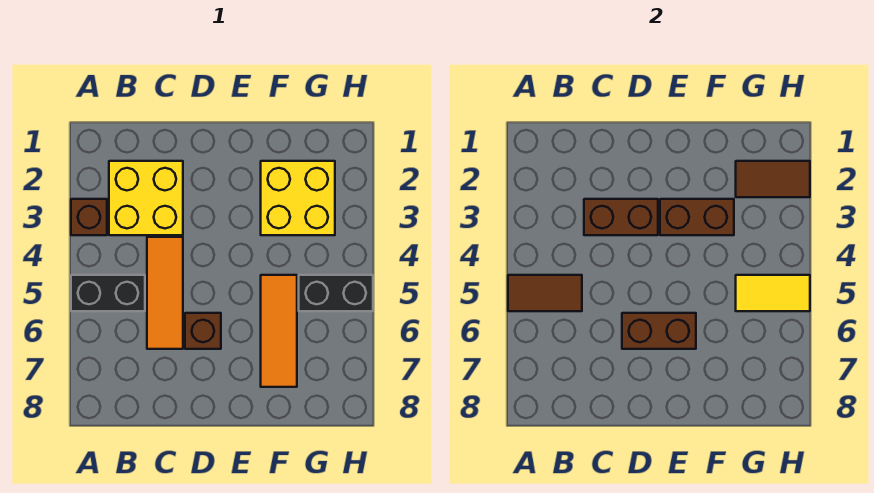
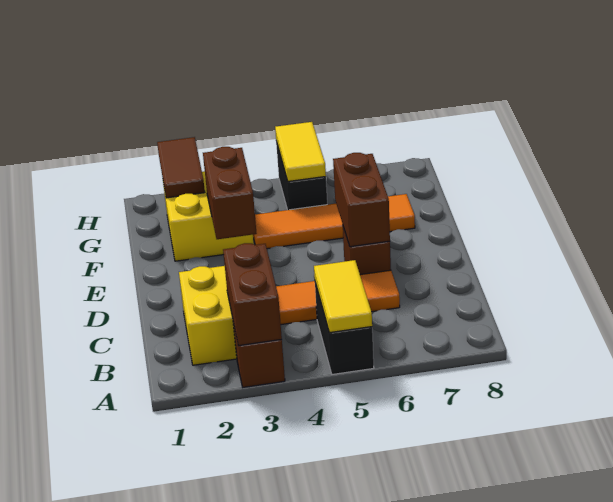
brown tile A5:B5 level 2 -> yellow tile A5:B5 level 2
brown brick C3:D3 level 2 -> brown brick A3:B3 level 2
orange tile F5:F7 level 1 -> orange tile F4:F7 level 1

